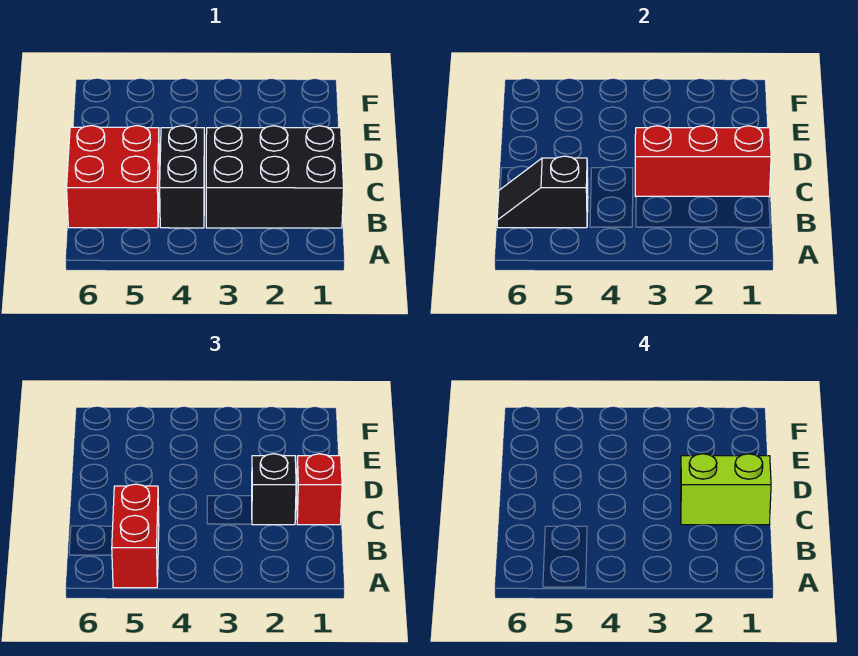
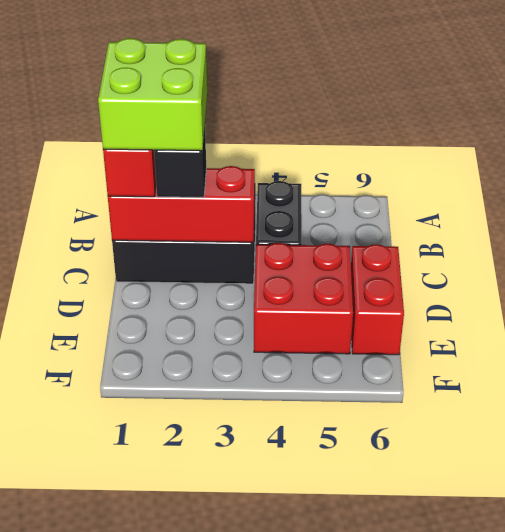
red brick A5:B5 level 3 -> red brick D6:E6 level 1
red brick B5:C6 level 1 -> red brick D4:E5 level 1
black slope B5:B6 level 2 top 5 -> none
lime brick C1:C2 level 4 -> lime brick B1:C2 level 4

